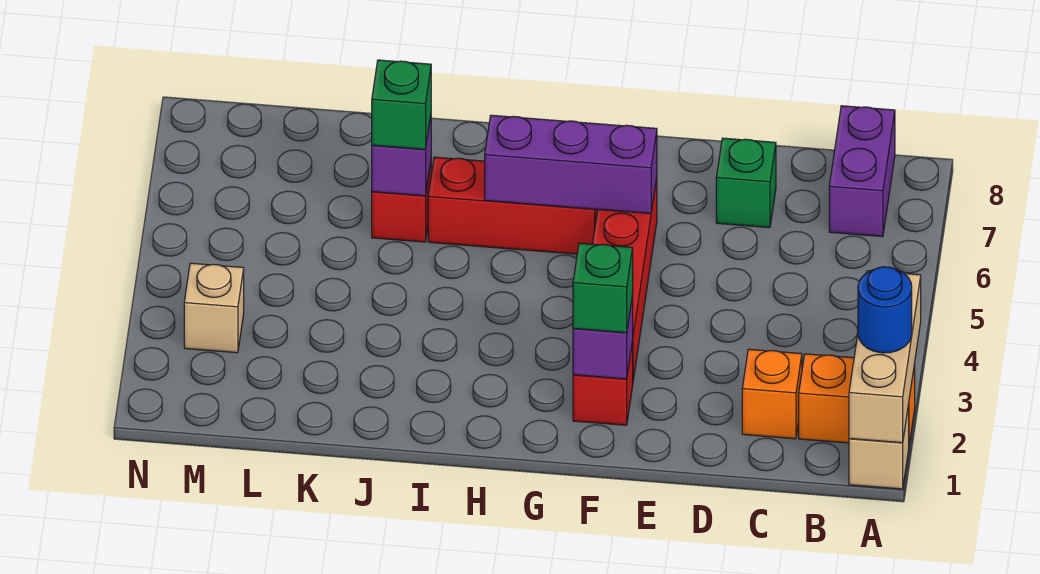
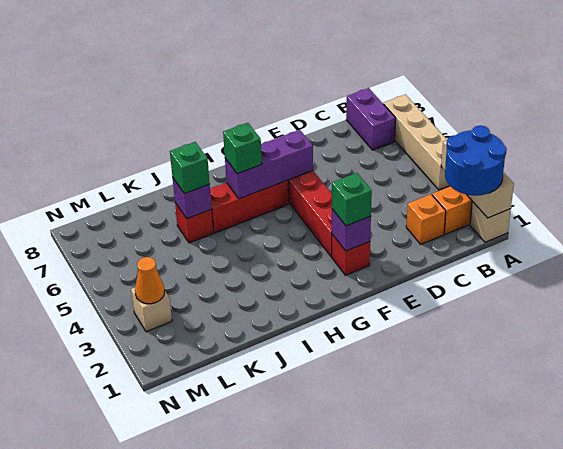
blue round brick A2 level 3 -> blue round brick A1:B2 level 3
none -> tan brick A4:A7 level 1
green brick D7 level 1 -> green brick H6 level 3
none -> orange cone M3 level 2

